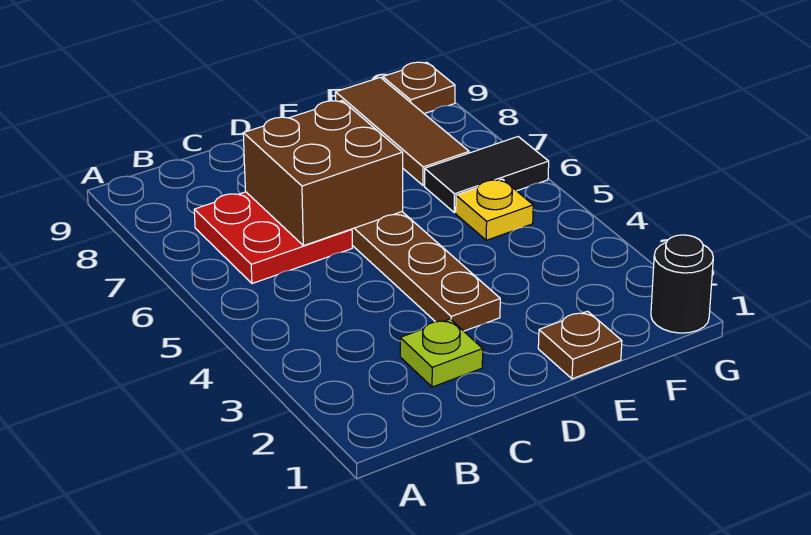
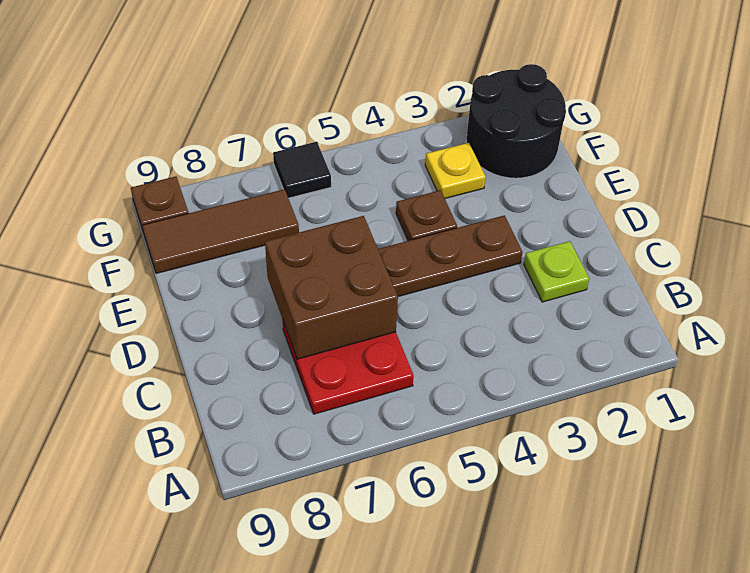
brown plate E1 level 1 -> brown plate E4 level 1
yellow plate F5 level 1 -> yellow plate F3 level 1
black tile F6:G6 level 1 -> black tile G6 level 1
black round brick G1 level 1 -> black round brick F1:G2 level 1

